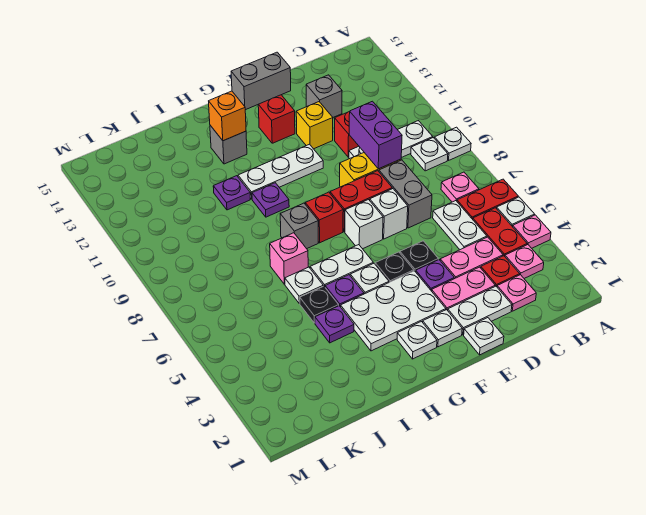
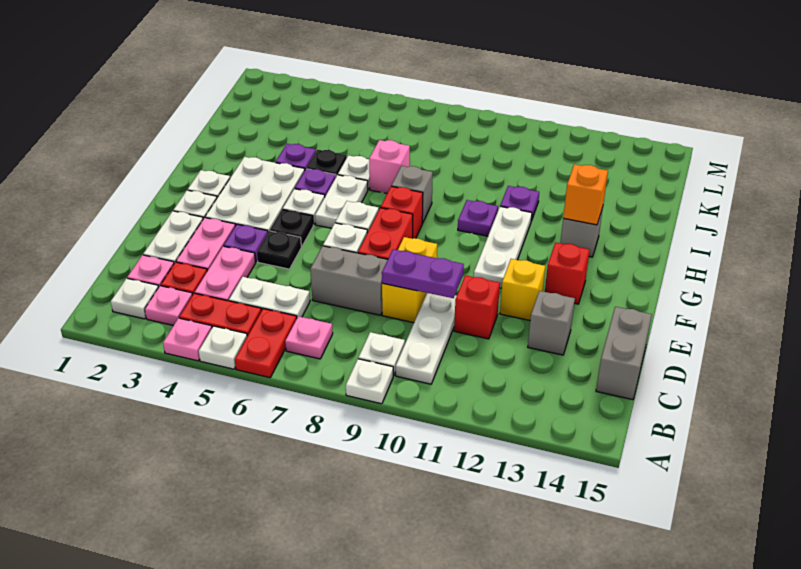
purple brick D9:D10 level 2 -> purple plate D9:D10 level 2
white plate E1 level 1 -> white plate B2 level 1
grey brick E15:F15 level 1 -> grey brick C15:D15 level 1

